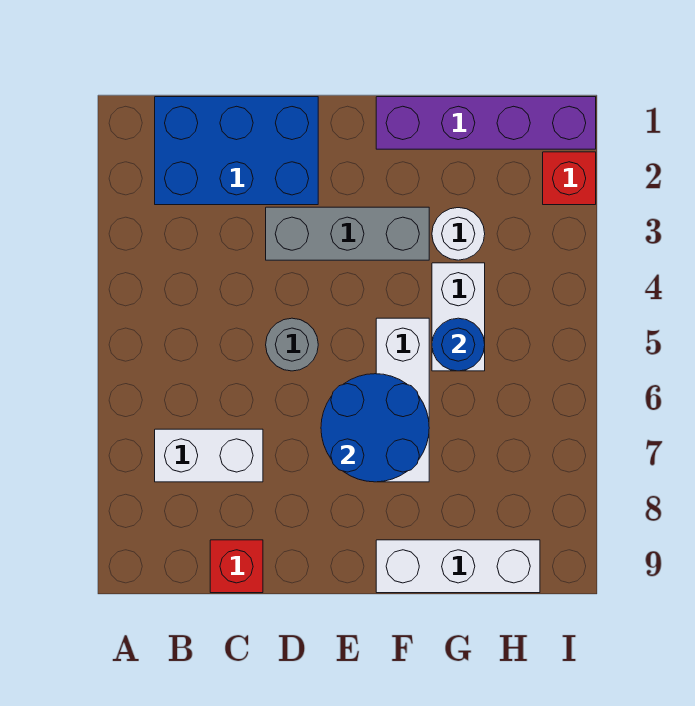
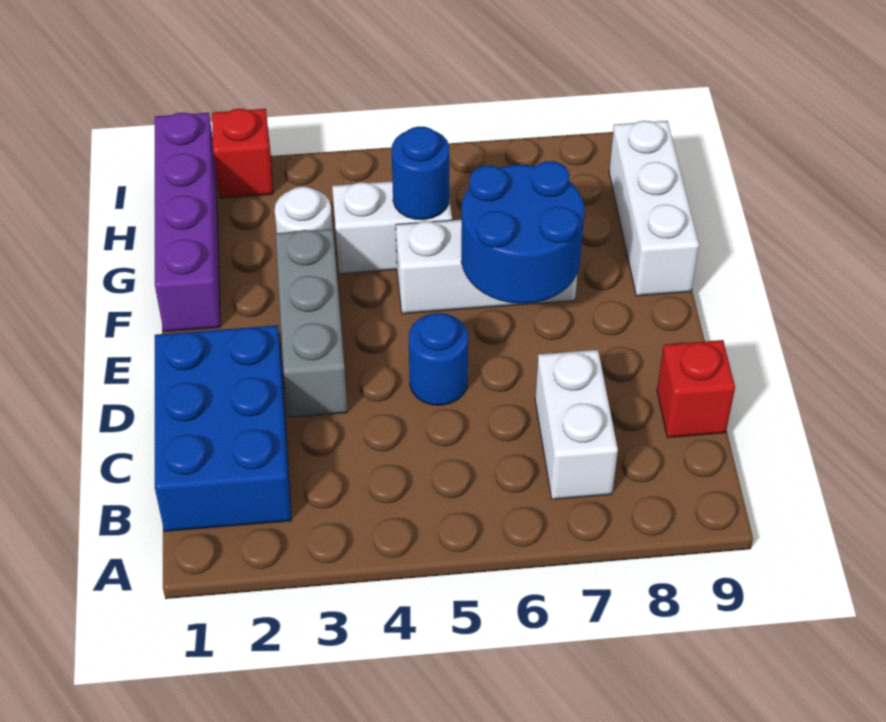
grey round brick D5 level 1 -> blue round brick D5 level 1

